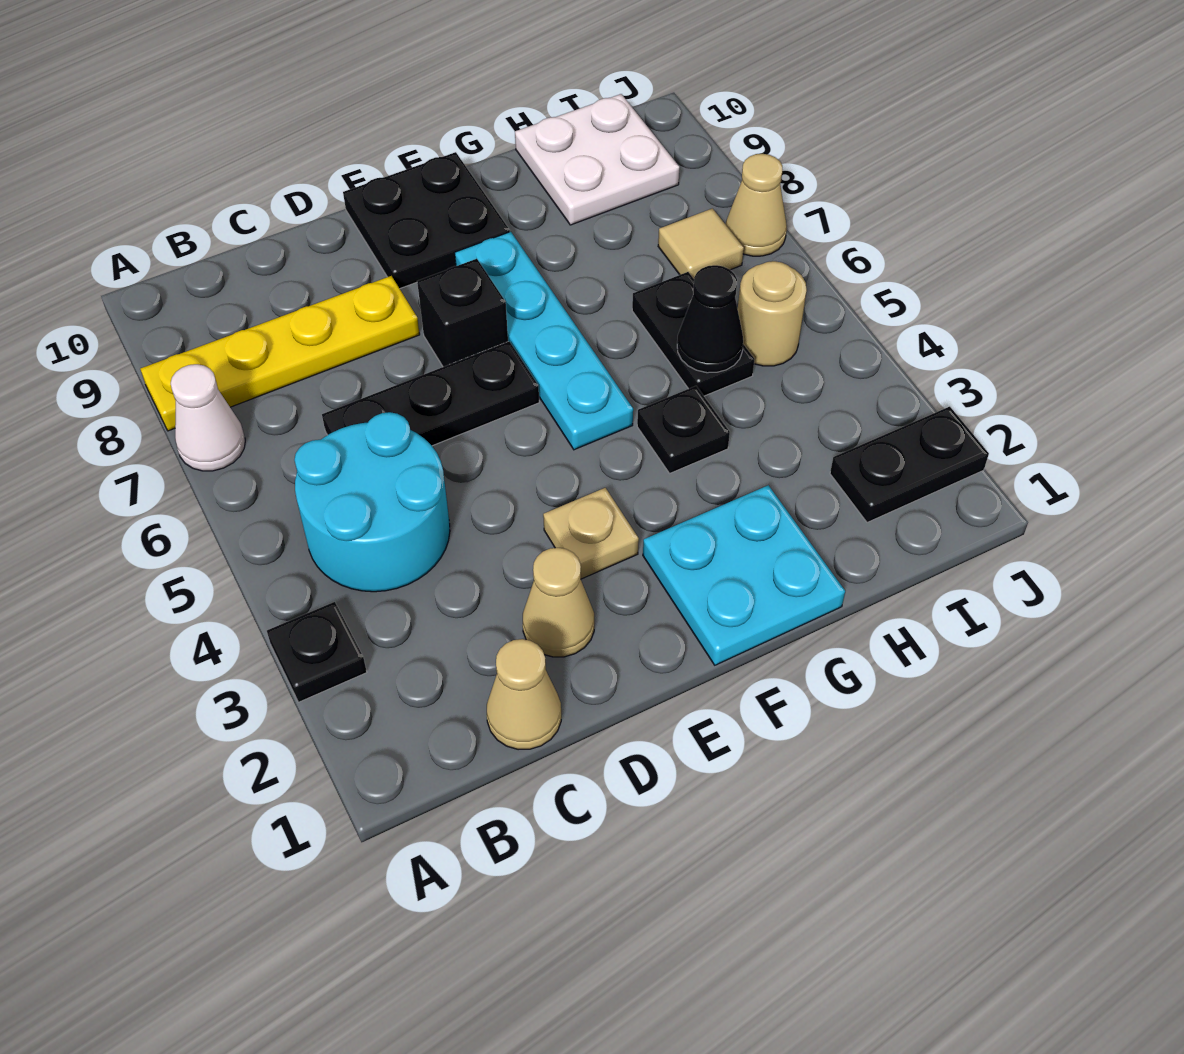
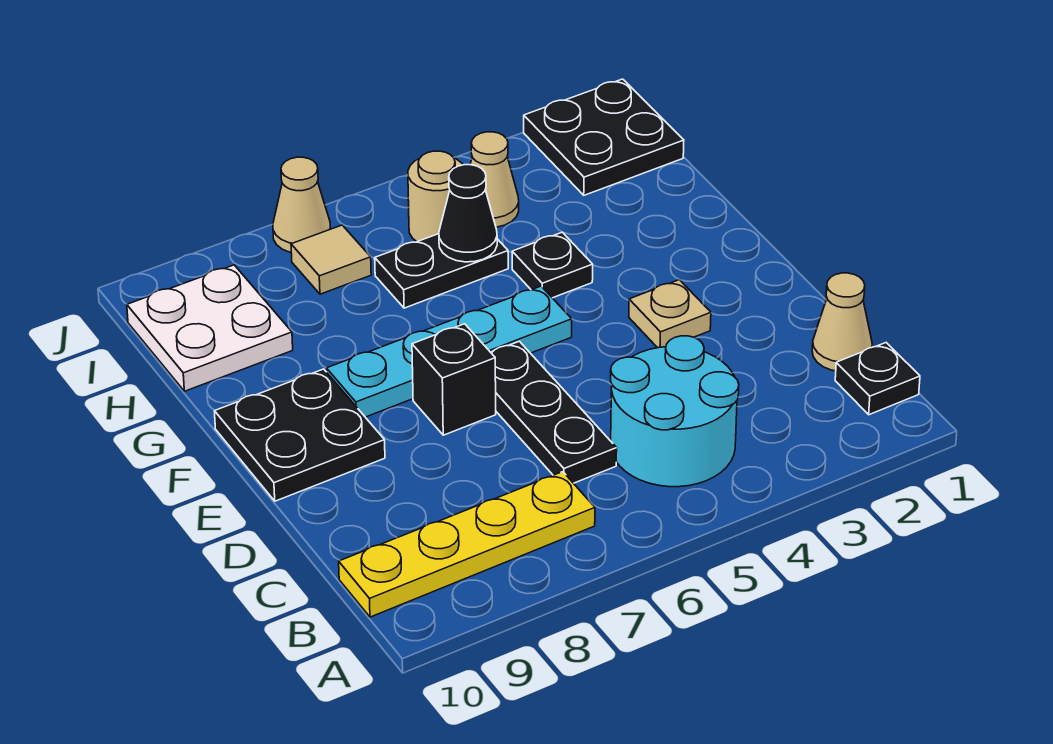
black plate A3 level 1 -> black plate B1 level 1
white cone A7 level 1 -> none
yellow plate A8:D8 level 1 -> yellow plate B7:B10 level 1
tan cone D2 level 1 -> tan cone I4 level 1
cyan plate F1:G2 level 1 -> none
black plate I2:J2 level 1 -> black plate I1:J2 level 1

